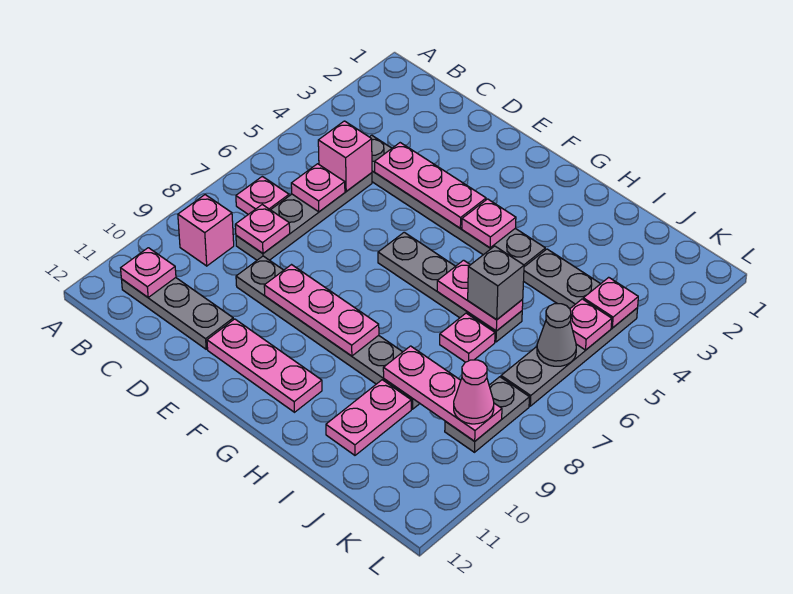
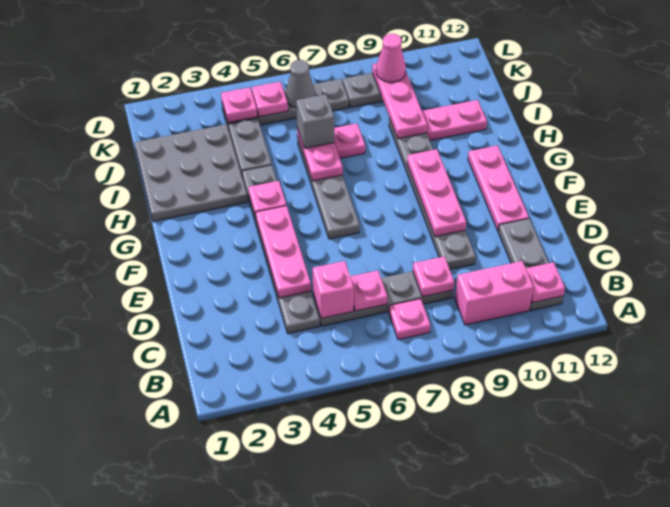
pink brick B9 level 1 -> pink brick B9:B10 level 1
none -> grey plate H1:J3 level 1

